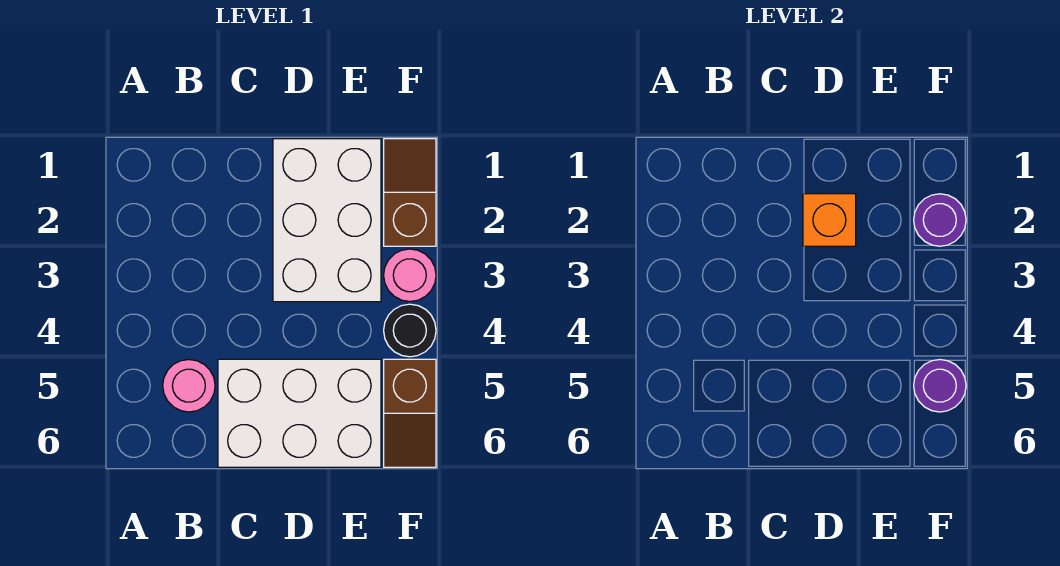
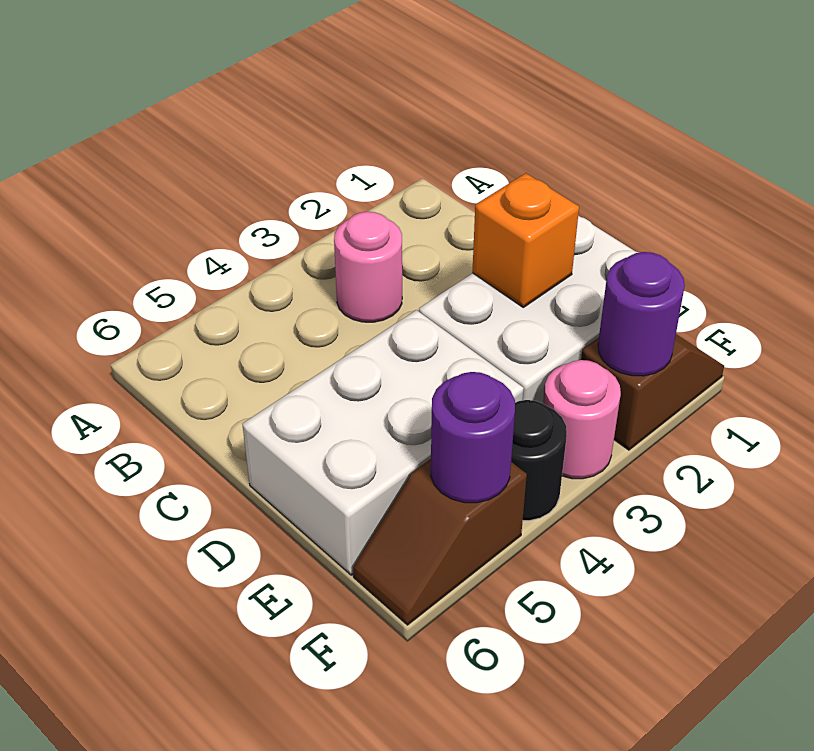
pink round brick B5 level 1 -> pink round brick B3 level 1
white brick C5:E6 level 1 -> white brick D4:E6 level 1

